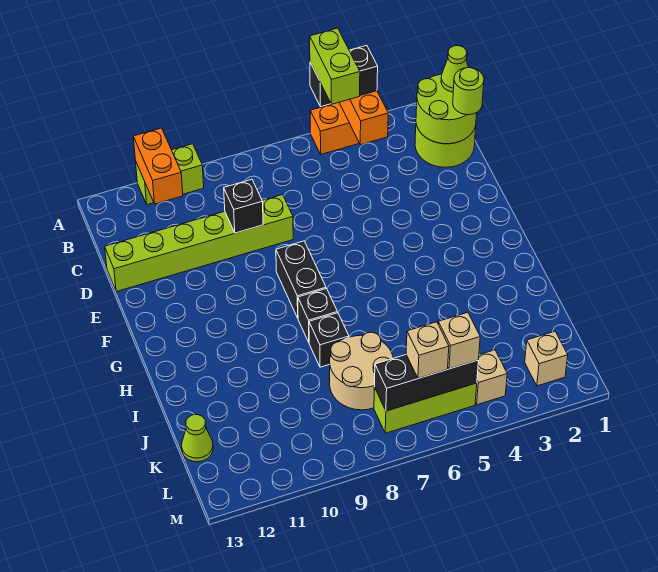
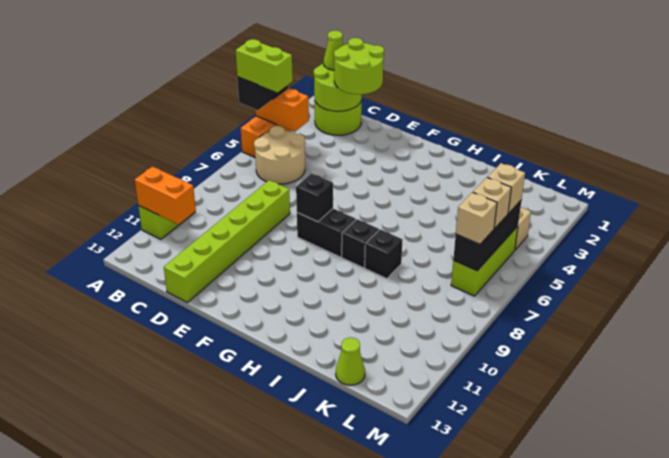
lime round brick C1 level 3 -> lime round brick C1:D2 level 3
black brick D9 level 2 -> black brick F8 level 2
tan round brick J7:K8 level 1 -> tan round brick B5:C6 level 1
tan brick L2 level 1 -> tan brick L7 level 3

